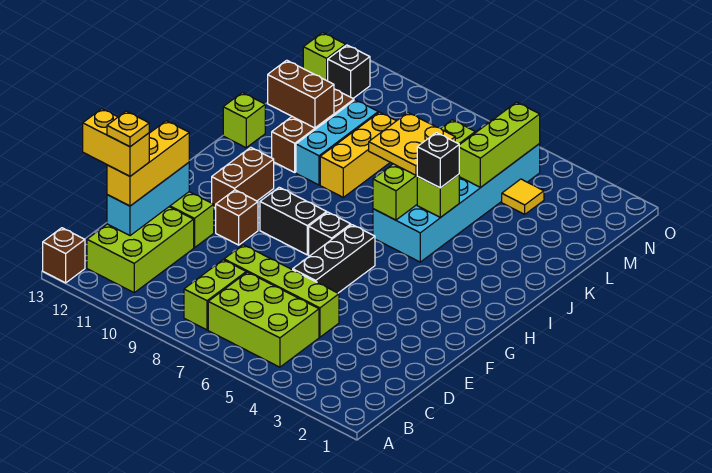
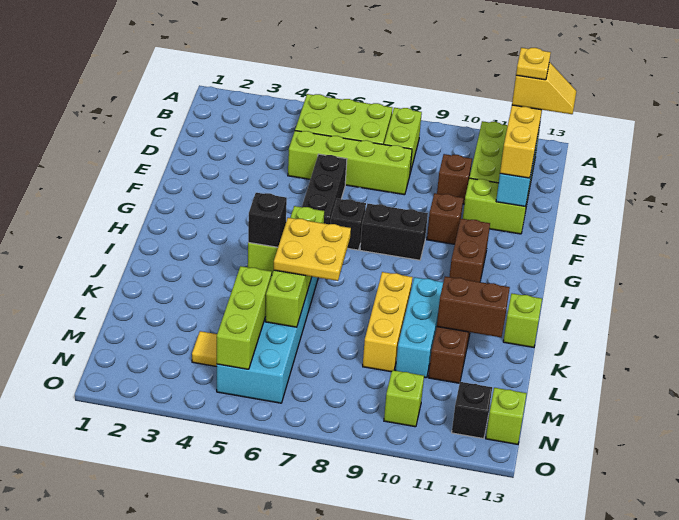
brown brick A13 level 1 -> brown brick D10 level 1
yellow brick C12:C13 level 4 -> yellow slope C12:C13 level 4 top 12
none -> lime brick N10 level 1

